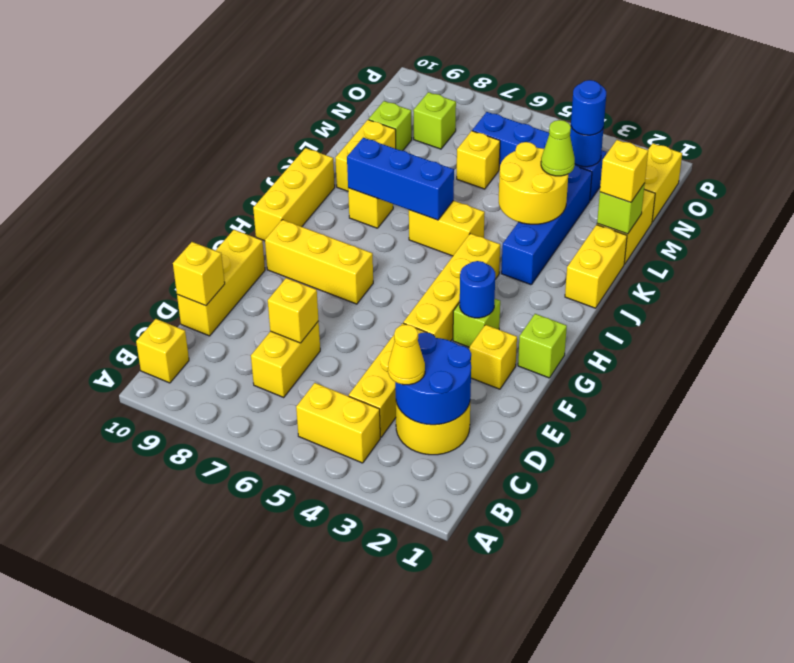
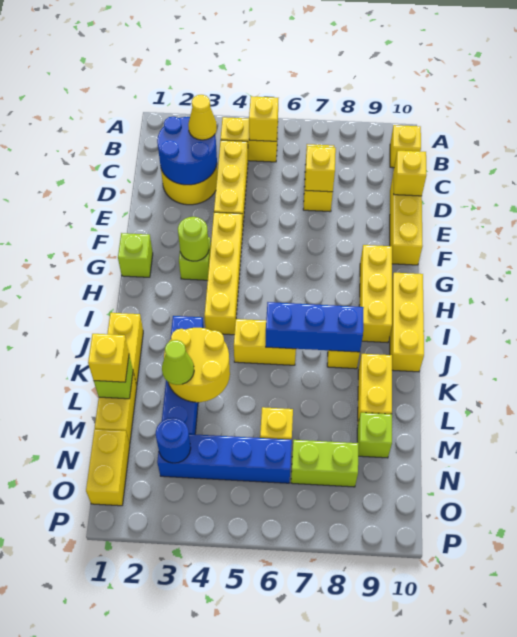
yellow brick F2 level 1 -> yellow brick B5 level 2
blue round brick G3 level 2 -> lime round brick G3 level 2
yellow brick G7:G9 level 1 -> yellow brick G9:I9 level 1
blue round brick N3 level 3 -> none
lime brick N8 level 1 -> lime brick N7:N8 level 1

